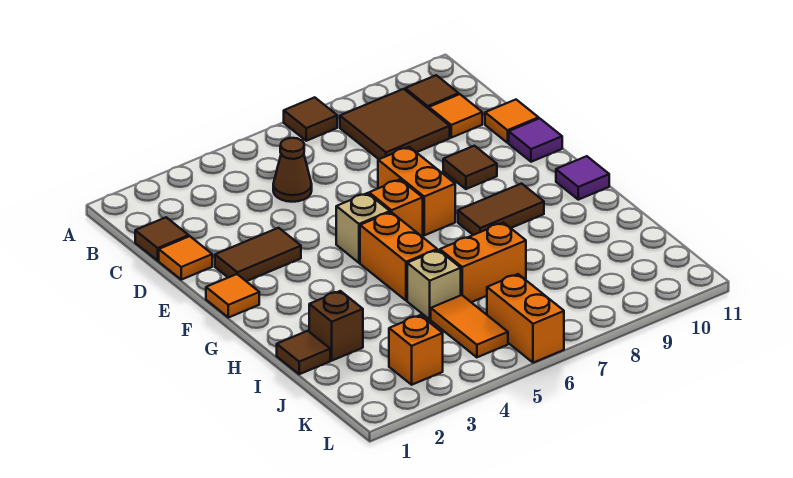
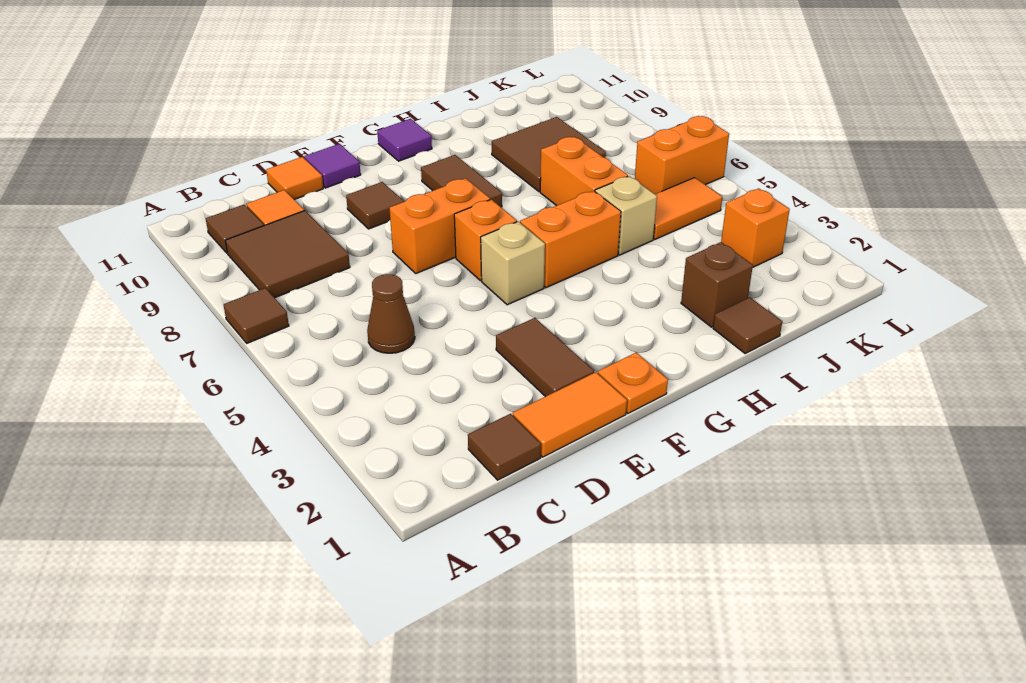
orange tile D1 level 1 -> orange tile D1:E1 level 1
orange tile F1 level 1 -> orange plate F1 level 1
none -> brown tile I8:J9 level 1

